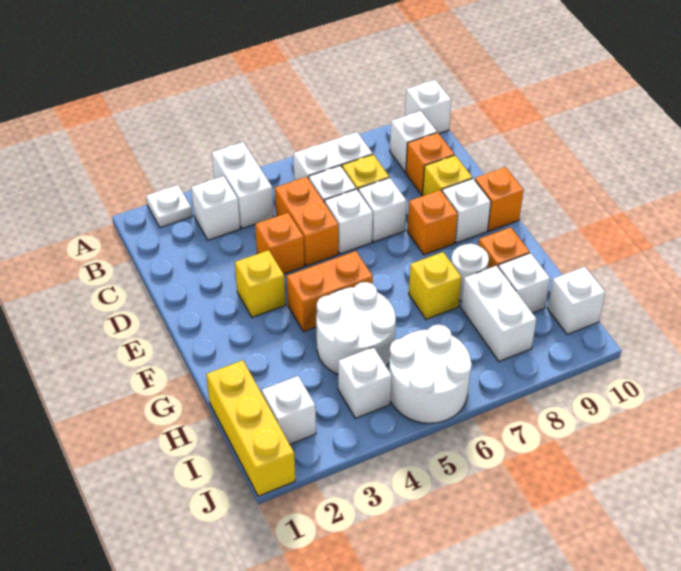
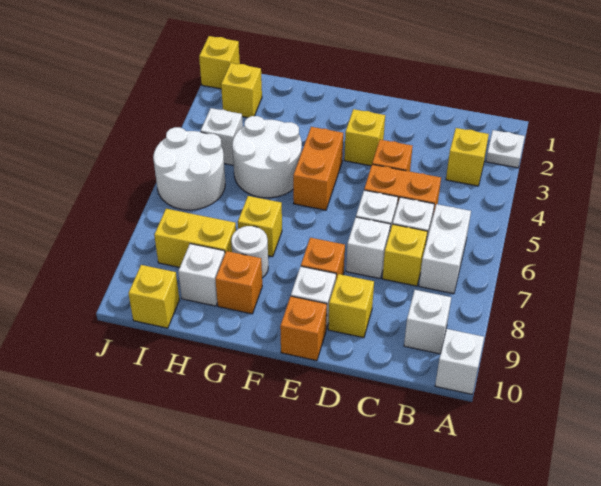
white brick A4:B4 level 1 -> none
white brick B3 level 1 -> yellow brick B3 level 1
orange brick C9 level 1 -> none
yellow brick H1:J1 level 1 -> yellow brick J1 level 1
white brick H8:I8 level 1 -> yellow brick H8:I8 level 1
white brick I2 level 1 -> yellow brick I2 level 1
white brick I10 level 1 -> yellow brick I10 level 1

